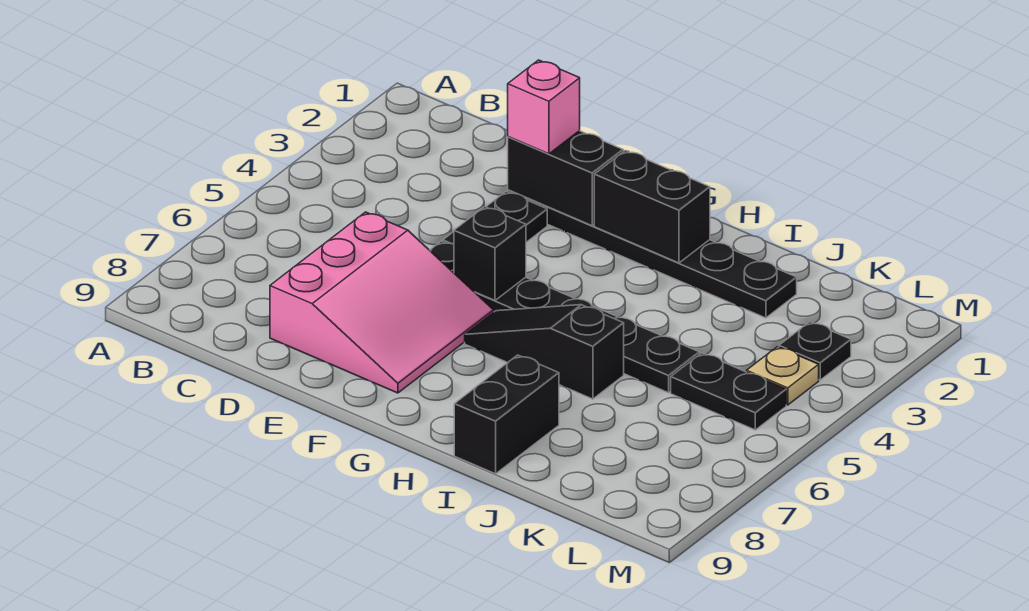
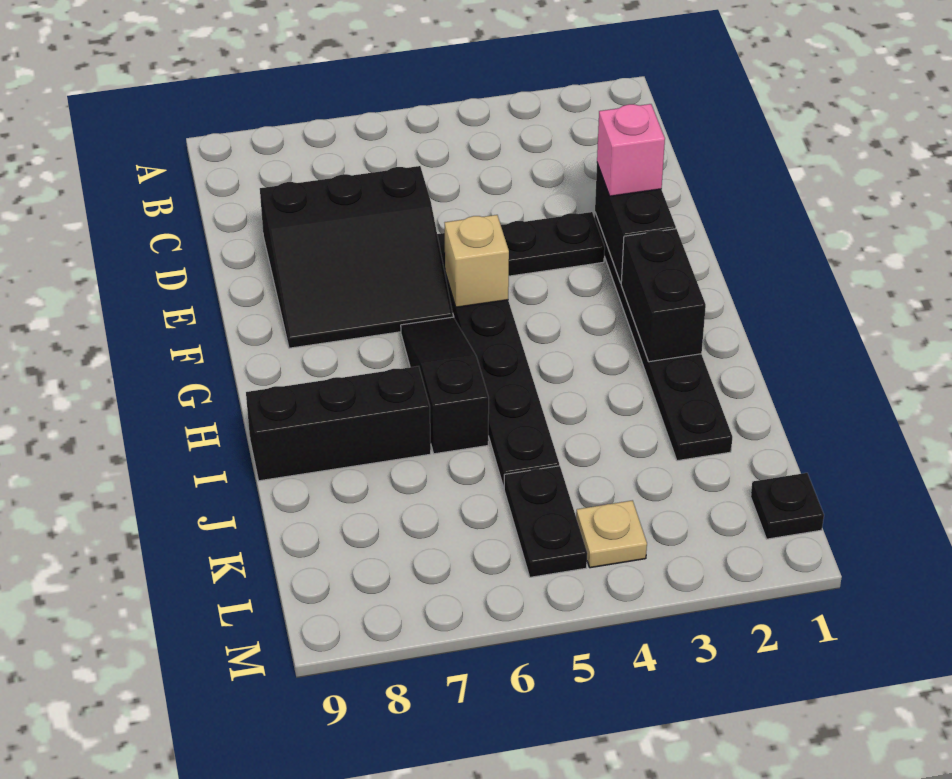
pink slope D6:F8 level 1 top D -> black slope D6:F8 level 1 top D
black brick F5 level 2 -> tan brick F5 level 2
black brick I8:I9 level 1 -> black brick I7:I9 level 1
black plate L3 level 1 -> black plate L1 level 1

